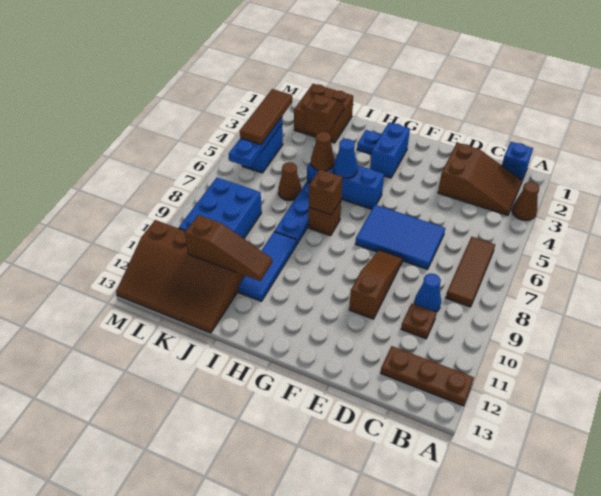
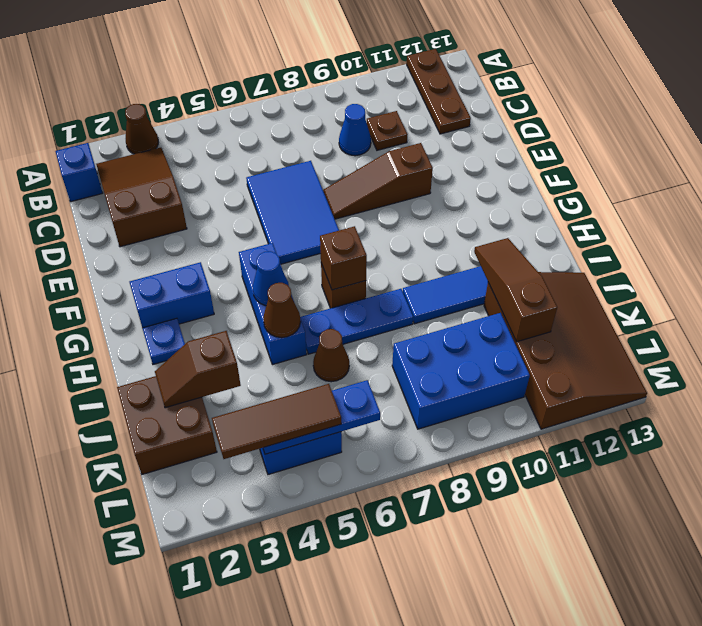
brown tile B6:B8 level 1 -> none

